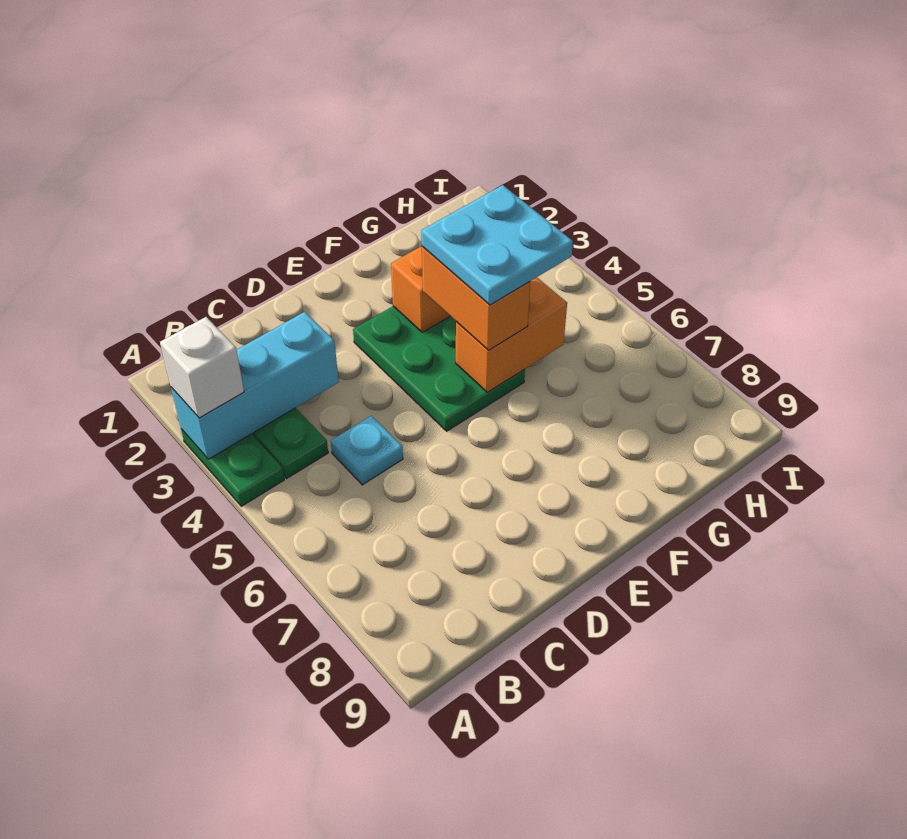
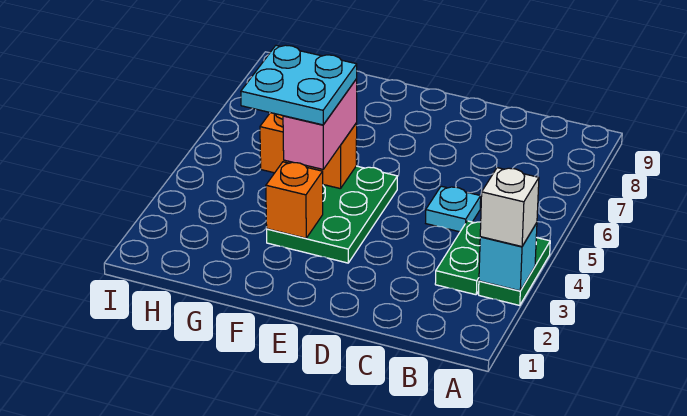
cyan brick A3:C3 level 2 -> cyan brick A3 level 2
orange brick F4:F5 level 3 -> pink brick F4:F5 level 3

